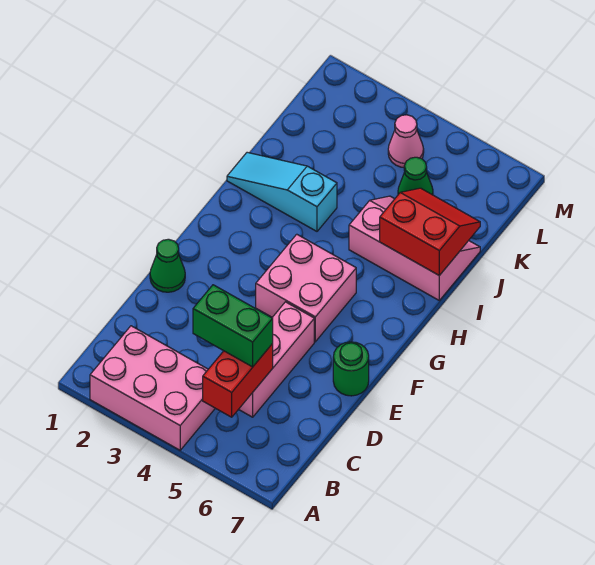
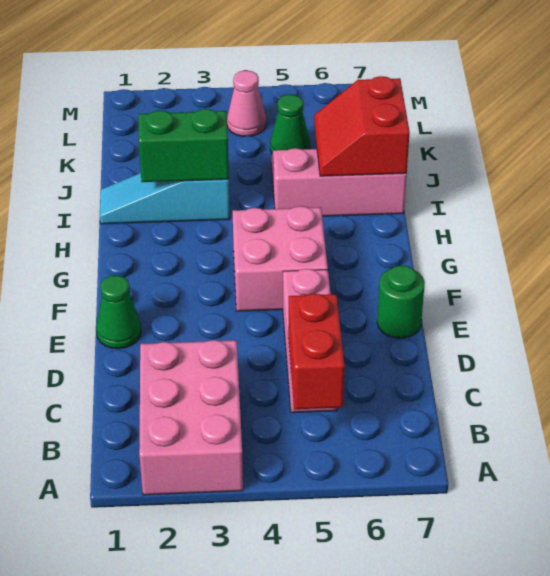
pink brick A2:B4 level 1 -> pink brick A2:C3 level 1
green brick C4:C5 level 3 -> green brick I2:I3 level 2
red slope I6:J7 level 2 top I -> red slope I6:J7 level 2 top 7

